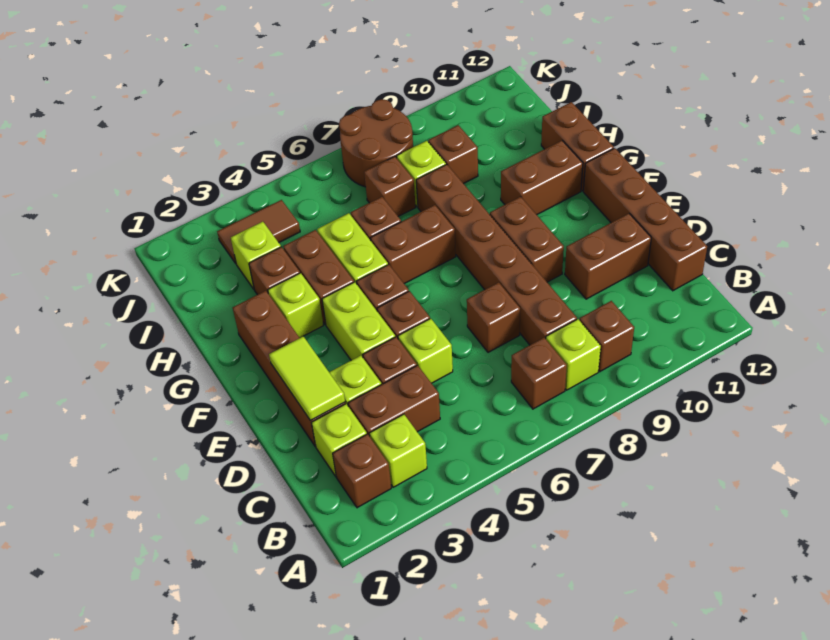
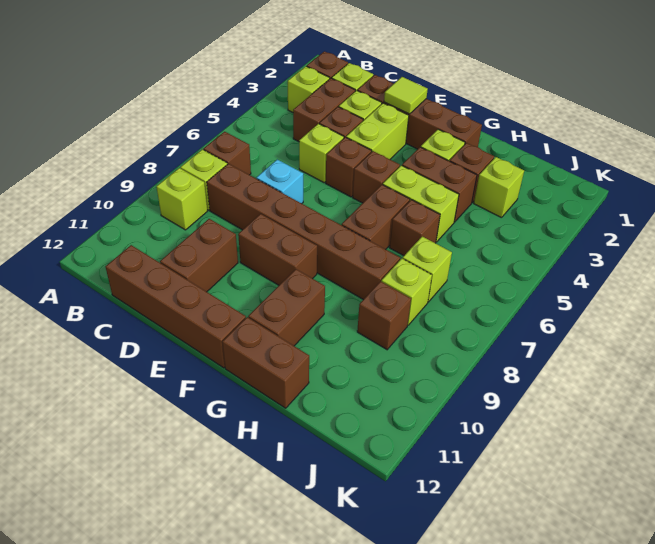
brown brick B9 level 1 -> lime brick B9 level 1
lime tile D2:E2 level 2 -> lime tile E2 level 2
brown brick D7 level 1 -> cyan brick D7 level 1
lime brick E4:F4 level 1 -> lime brick E3:E4 level 1
brown brick I7 level 1 -> lime brick I7 level 1
brown tile J3:J4 level 1 -> none
brown round brick J7:K8 level 1 -> none

